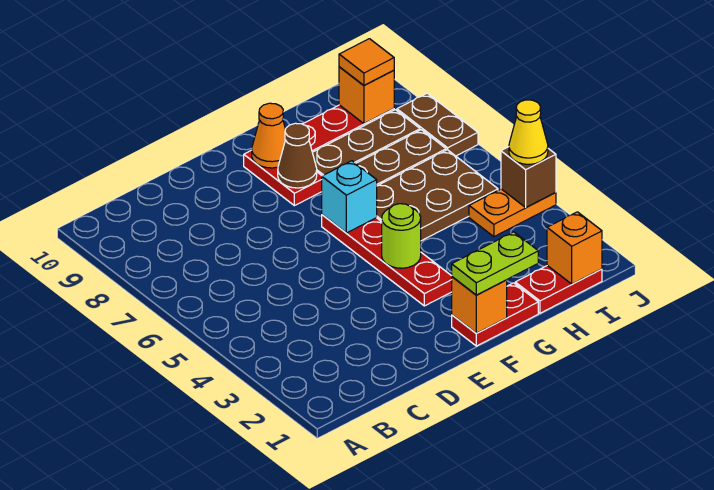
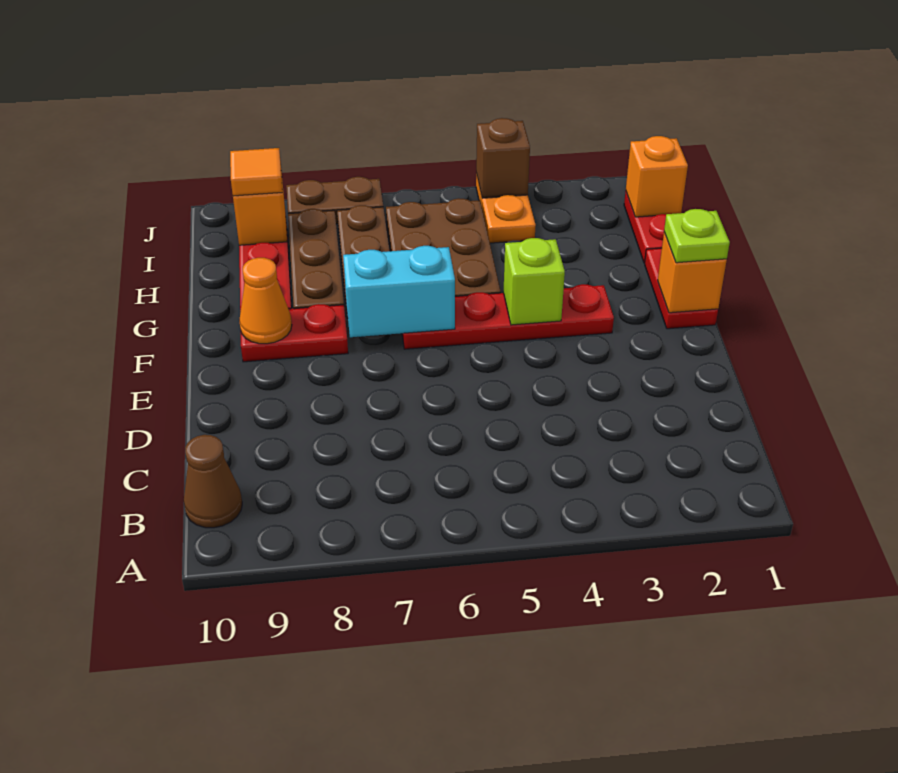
lime plate F1:G1 level 3 -> lime plate F1 level 3
lime round brick F4 level 2 -> lime brick F4 level 2
cyan brick F6 level 2 -> cyan brick F6:F7 level 2
brown cone F8 level 2 -> brown cone B10 level 1
yellow cone J4 level 3 -> none

